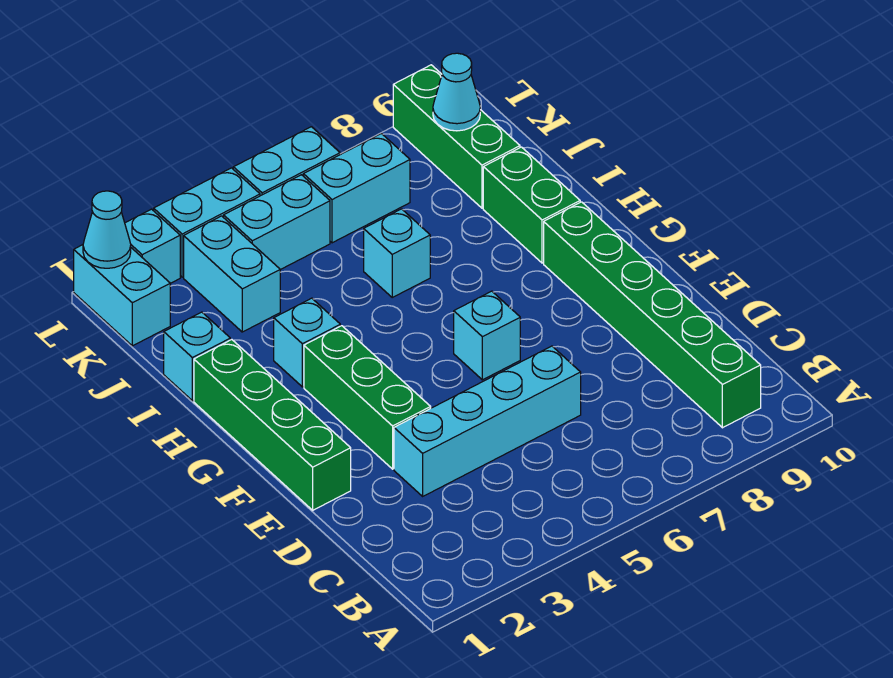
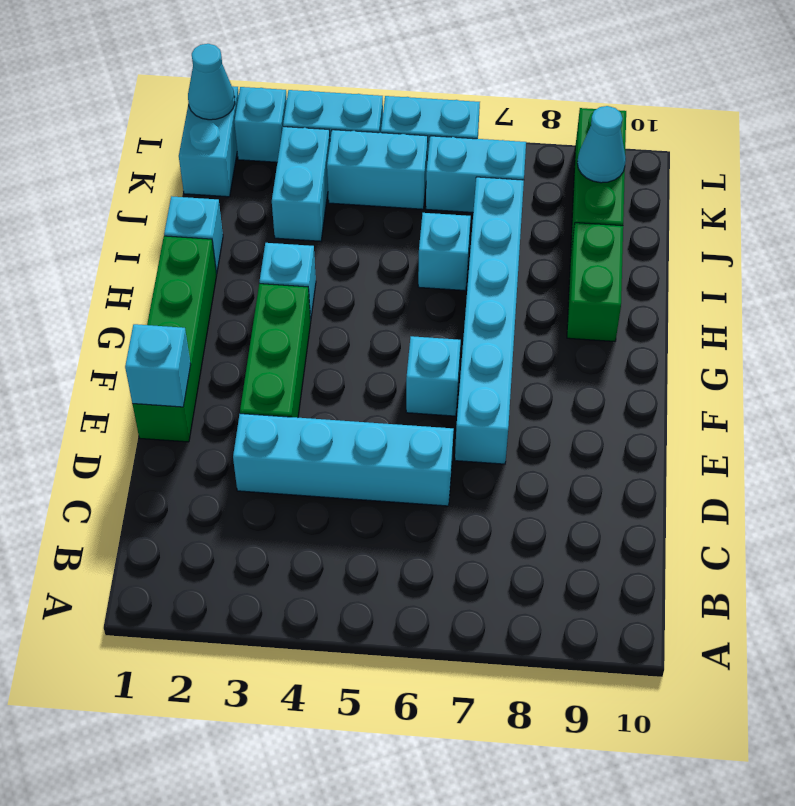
green brick B9:G9 level 1 -> none
none -> cyan brick E1 level 2
none -> cyan brick E7:J7 level 1

